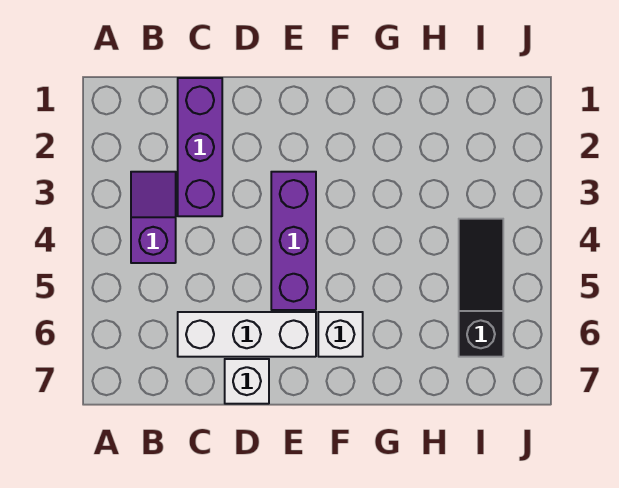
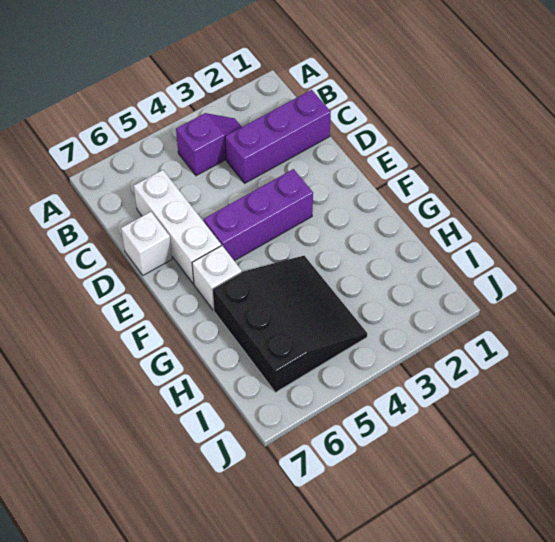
black slope I4:I6 level 1 top 6 -> black slope G4:I6 level 1 top 6

